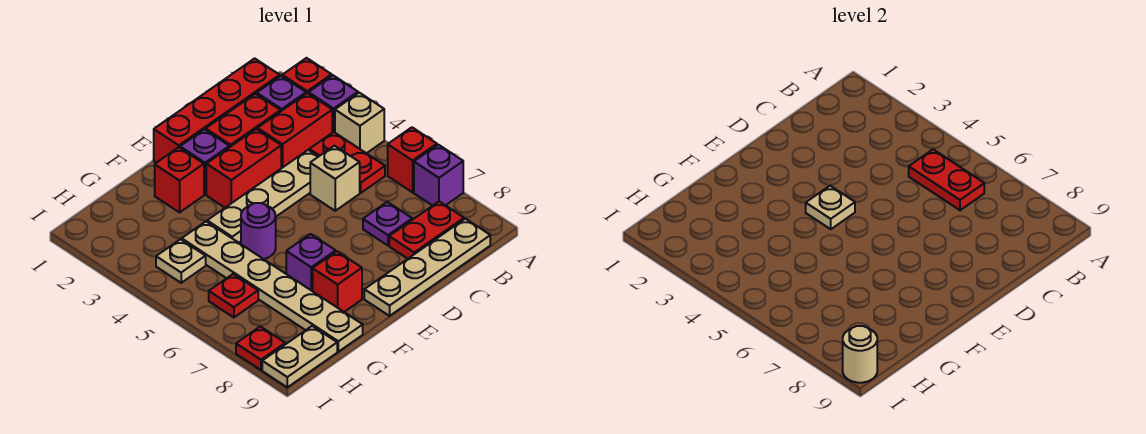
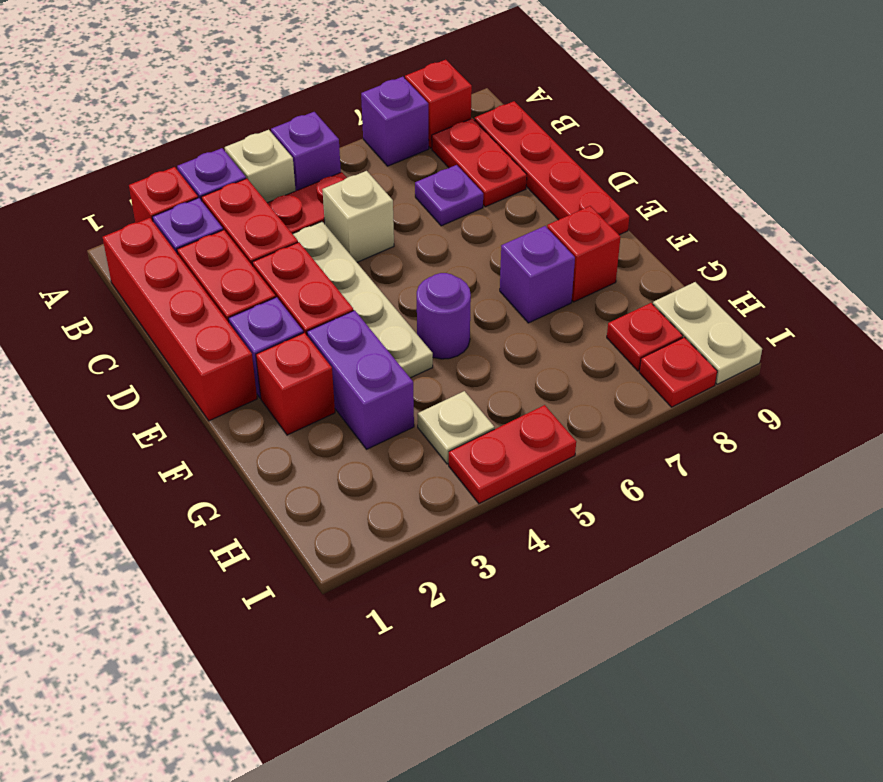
none -> purple brick A5 level 1
red brick A6 level 1 -> red brick A8 level 1
red plate B5:B6 level 2 -> red plate I4:I5 level 1
tan plate B9:E9 level 1 -> red plate B9:E9 level 1
tan plate E4 level 2 -> none
none -> purple brick F3:G3 level 1
tan plate G4:G9 level 1 -> none
red plate H6 level 1 -> red plate H8 level 1
tan round brick I9 level 2 -> none

